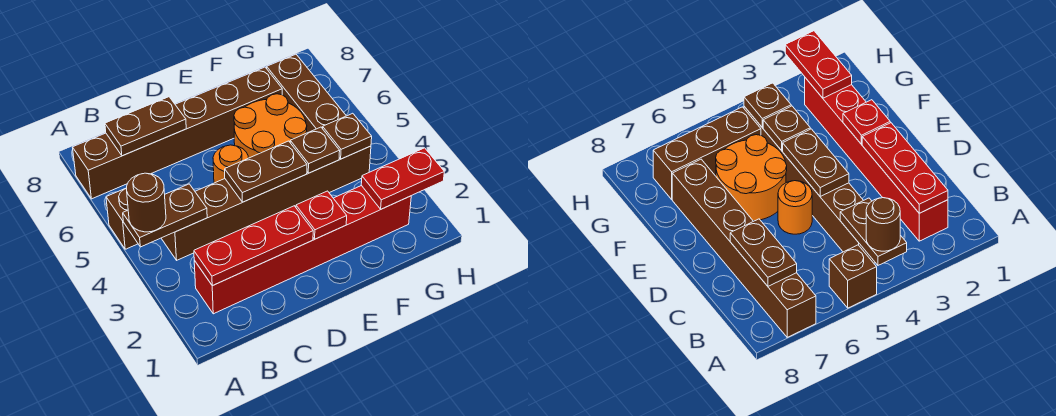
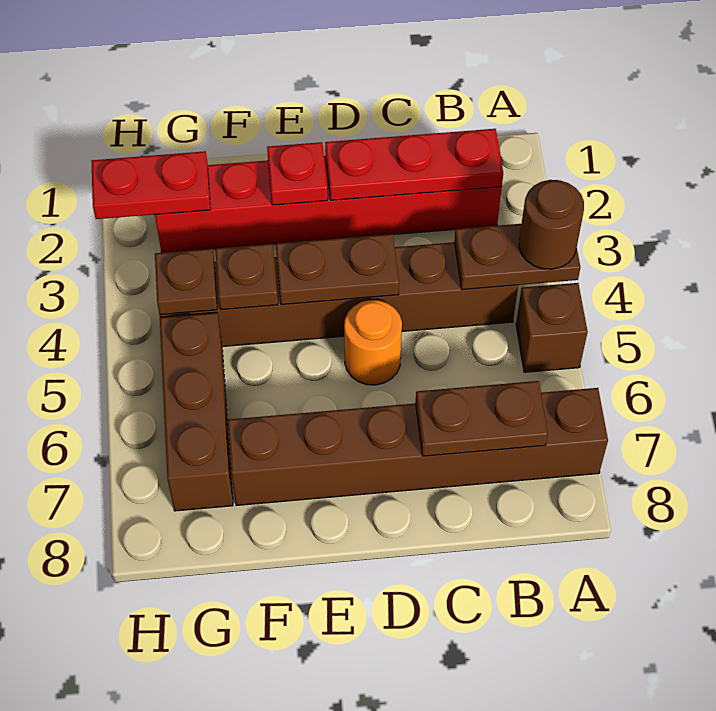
orange round brick E5:F6 level 1 -> none

